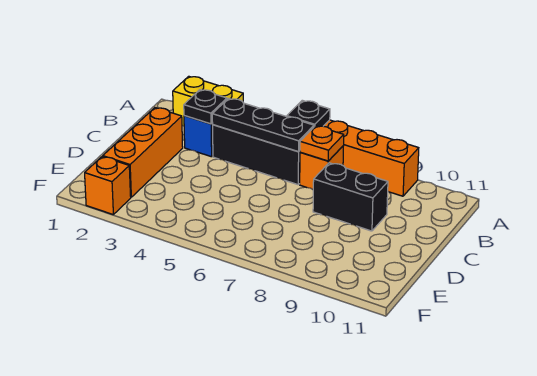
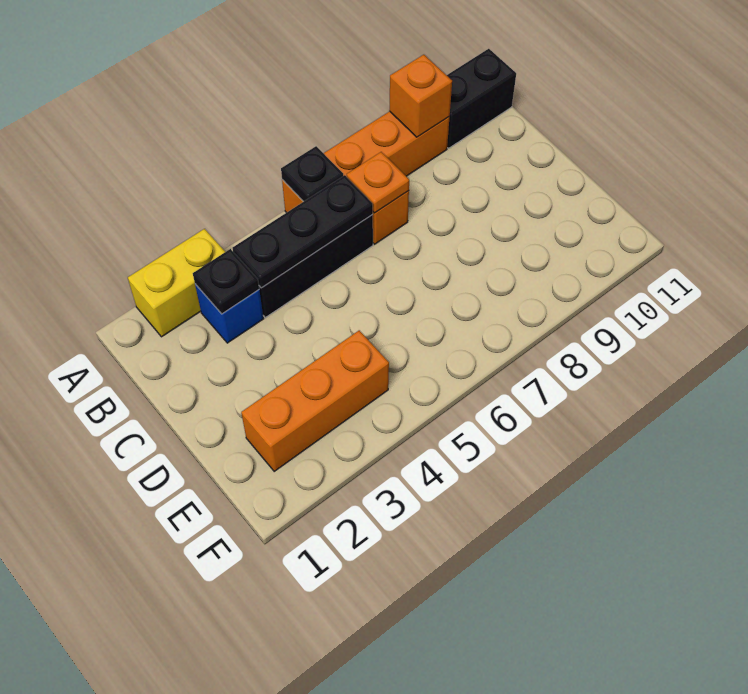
orange brick C2:E2 level 1 -> orange brick E2:E4 level 1
black brick C8:C9 level 1 -> black brick A10:A11 level 1
orange brick F2 level 1 -> orange brick A9 level 2

